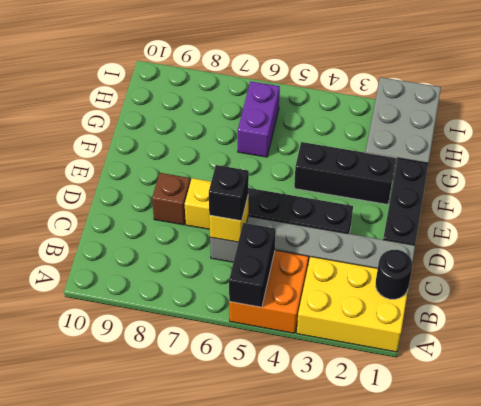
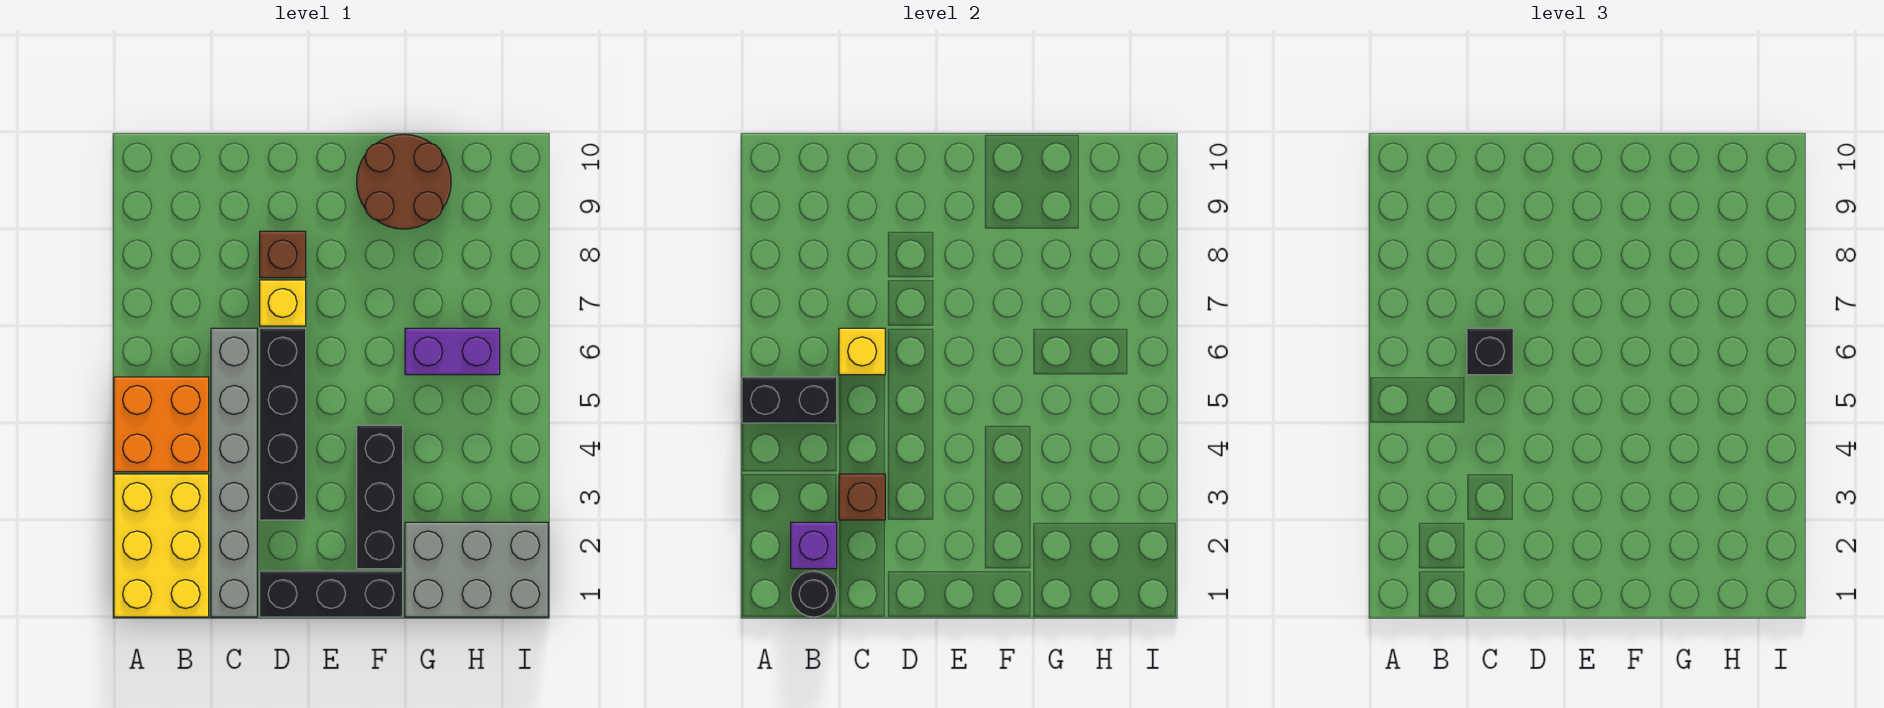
none -> purple brick B2 level 2
none -> brown brick C3 level 2
none -> brown round brick F9:G10 level 1

